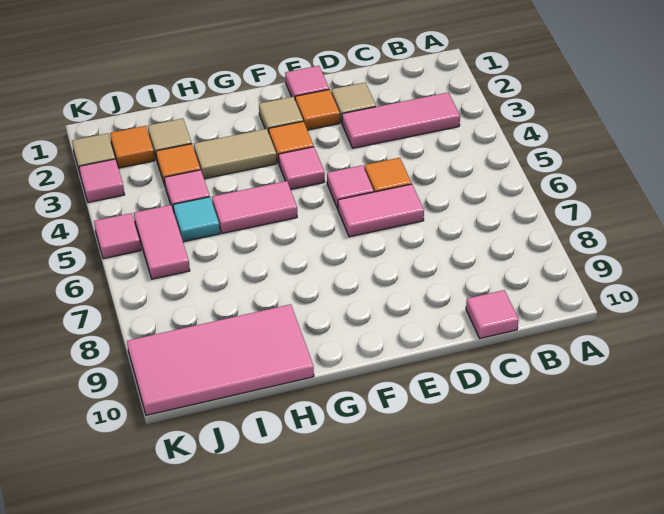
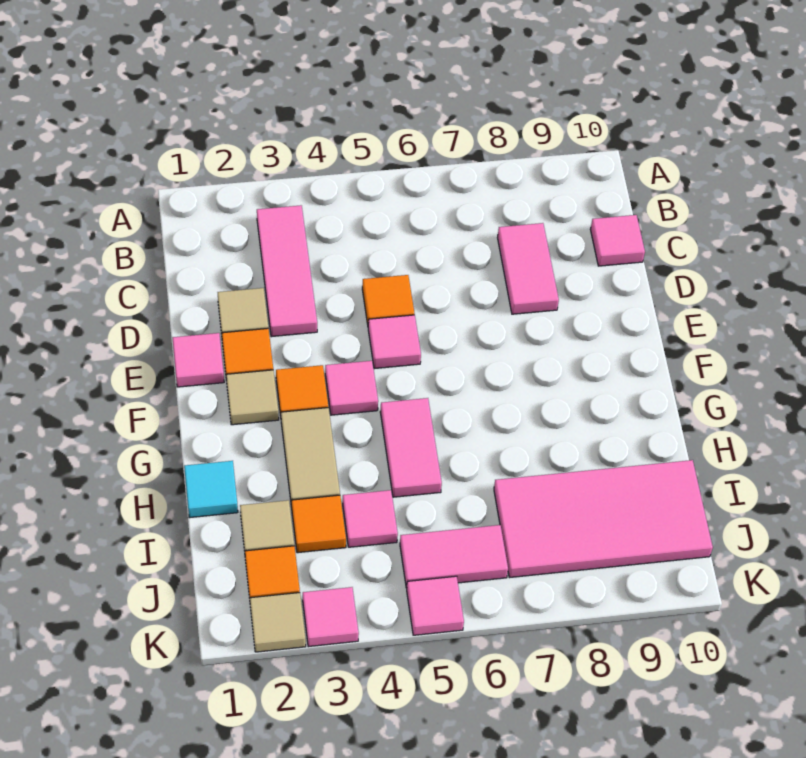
pink tile D6:E6 level 1 -> pink tile C8:D8 level 1
pink tile H9:K10 level 1 -> pink tile I7:J10 level 1
cyan tile I5 level 1 -> cyan tile H1 level 1

